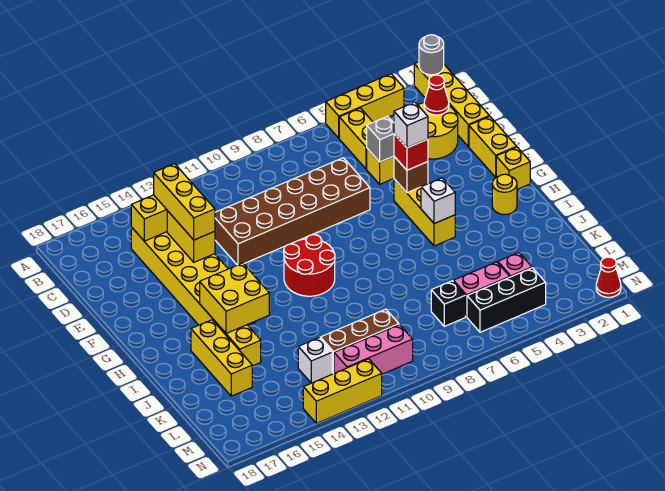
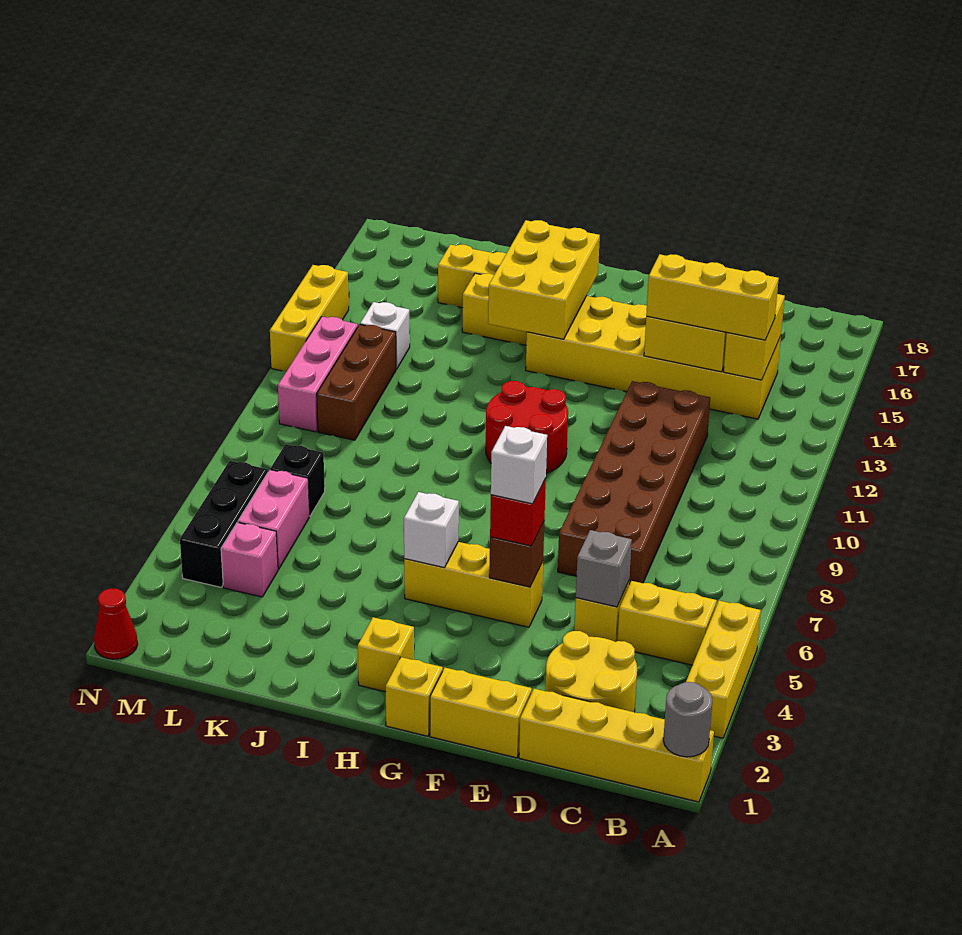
red cone C2 level 2 -> none
yellow round brick H2 level 1 -> yellow brick H2 level 1
yellow brick H14:I15 level 2 -> yellow brick H14:I16 level 2

